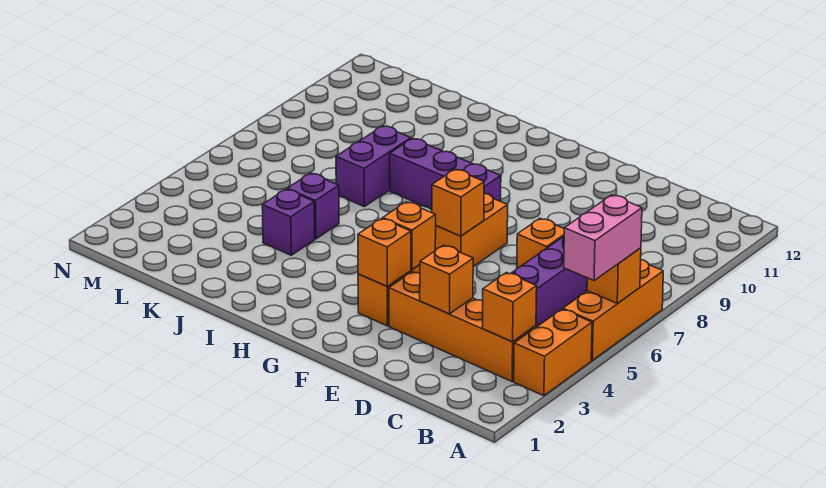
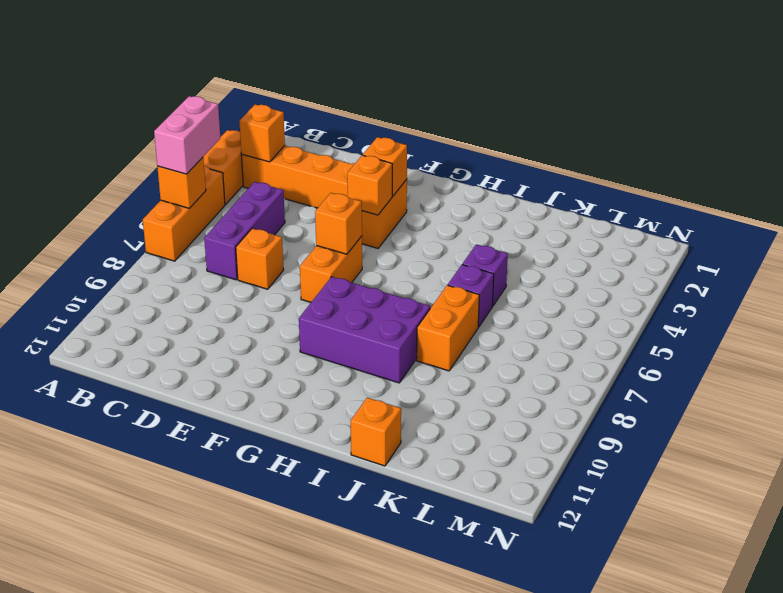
orange brick D3 level 2 -> orange brick J12 level 1
purple brick G8:I8 level 1 -> purple brick G8:I9 level 1
purple brick J4 level 1 -> purple brick J6 level 1
purple brick J7:J8 level 1 -> orange brick J7:J8 level 1

